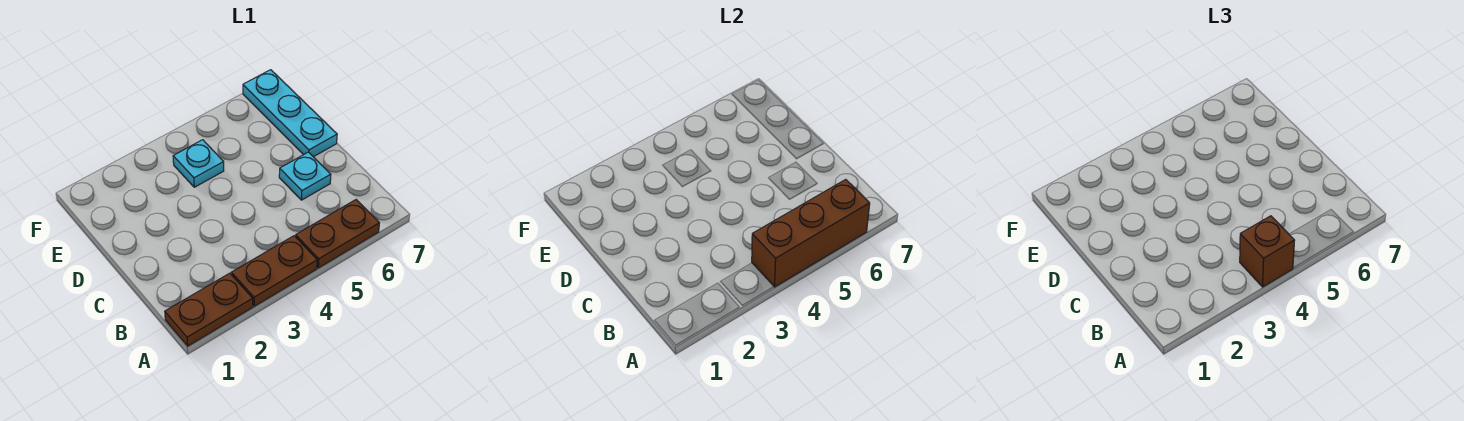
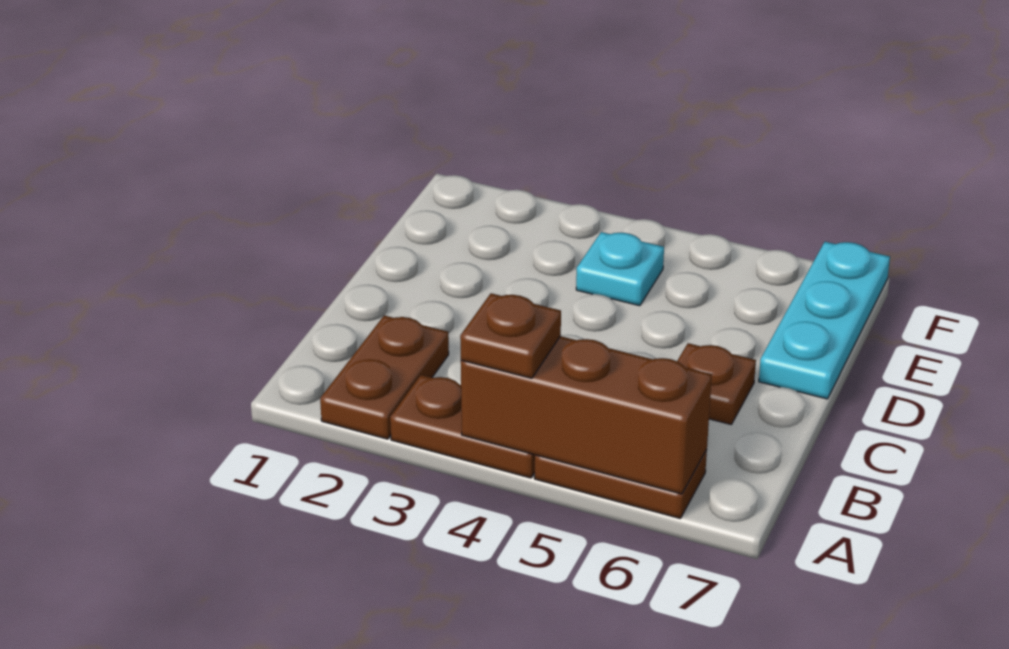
brown plate A1:A2 level 1 -> brown plate A2:B2 level 1
brown brick A4 level 3 -> brown plate A4 level 3
cyan plate C6 level 1 -> brown plate C6 level 1

